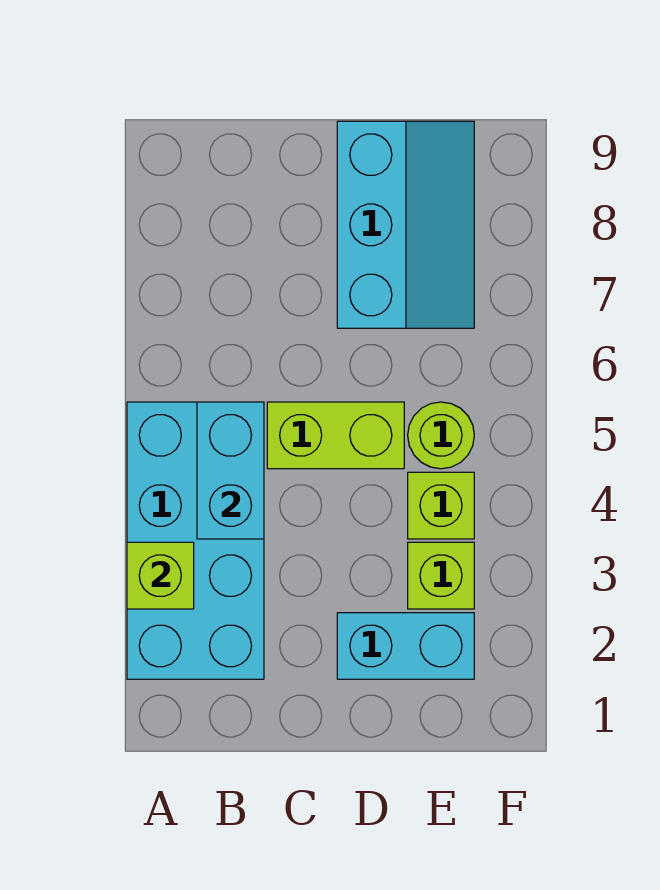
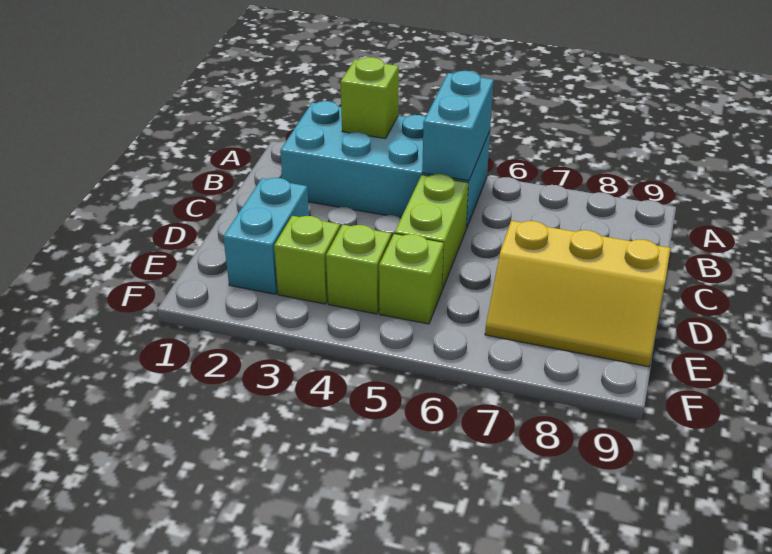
cyan brick B4:B5 level 2 -> cyan brick A5:B5 level 2
cyan slope D7:E9 level 1 top D -> yellow slope D7:E9 level 1 top D
lime round brick E5 level 1 -> lime brick E5 level 1

